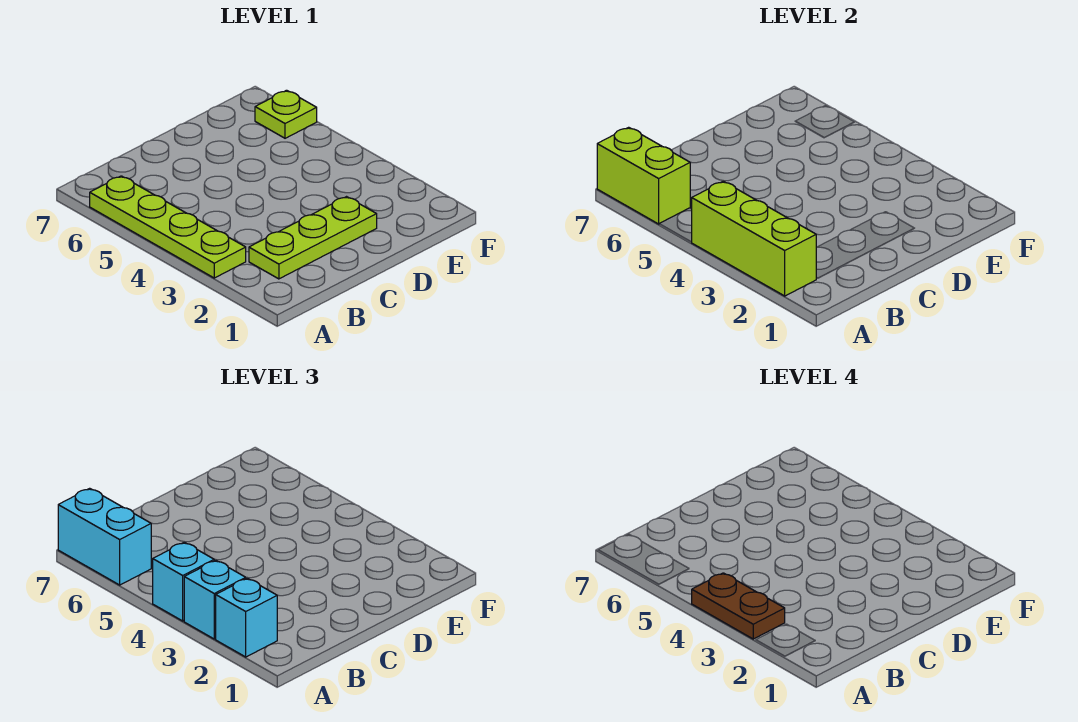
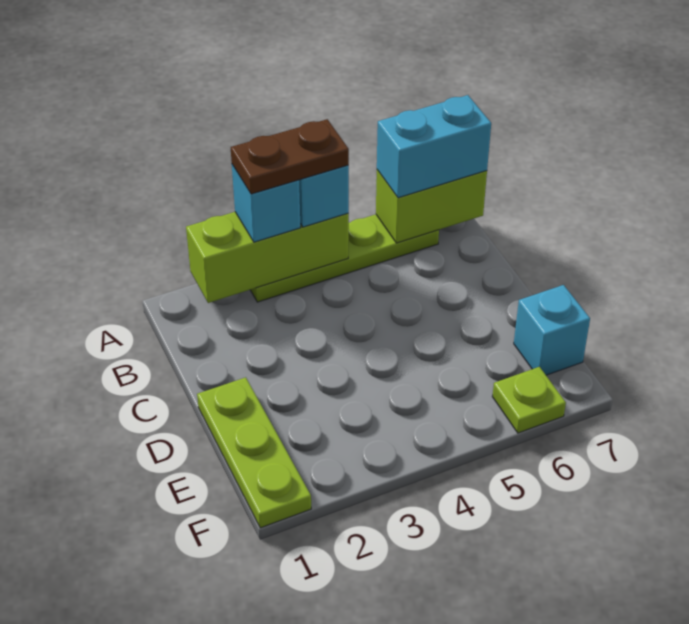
cyan brick A2 level 3 -> cyan brick E7 level 1
lime plate B2:D2 level 1 -> lime plate D1:F1 level 1

